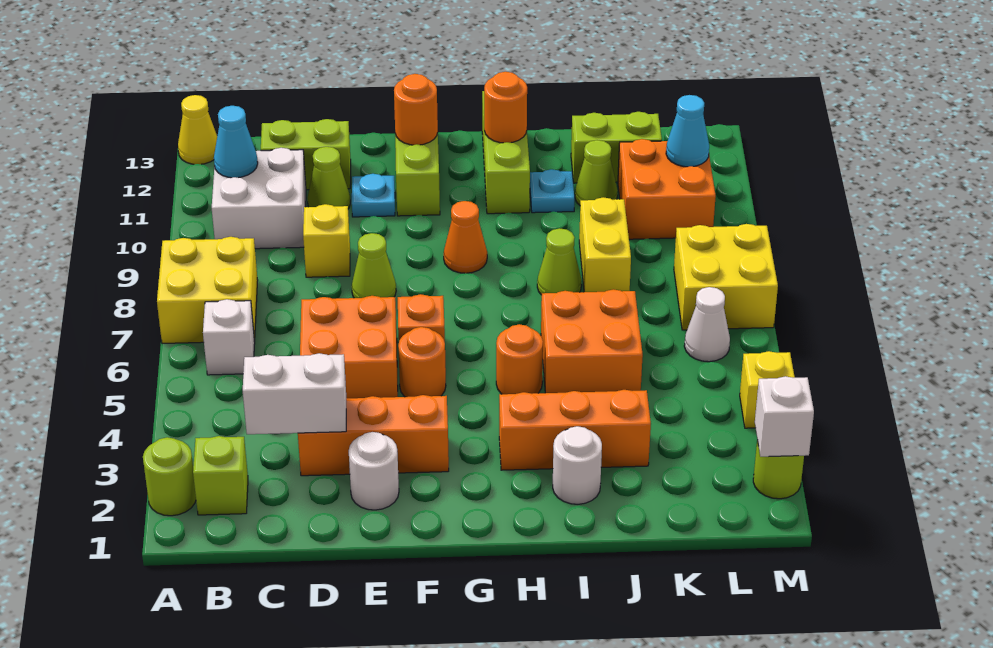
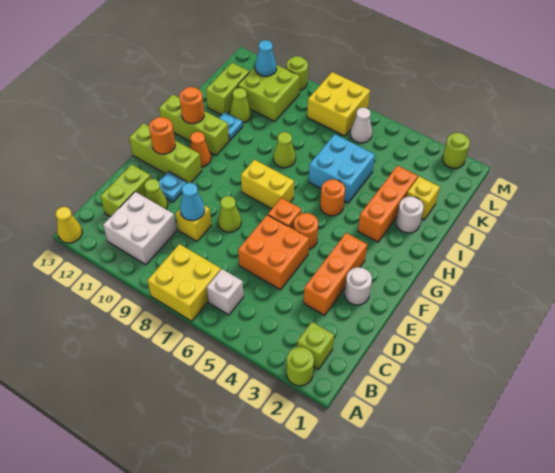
cyan cone B11 level 2 -> cyan cone D9 level 2
white brick C3:D3 level 2 -> none
orange cone G9 level 1 -> orange cone G11 level 1
orange brick I5:J6 level 1 -> cyan brick I5:J6 level 1
yellow brick J8:J9 level 1 -> yellow brick G7:G8 level 1
orange brick K10:L11 level 1 -> lime brick K10:L11 level 1
white brick M2 level 2 -> none
yellow brick M4 level 1 -> yellow brick J2 level 1
none -> lime round brick M10 level 1

